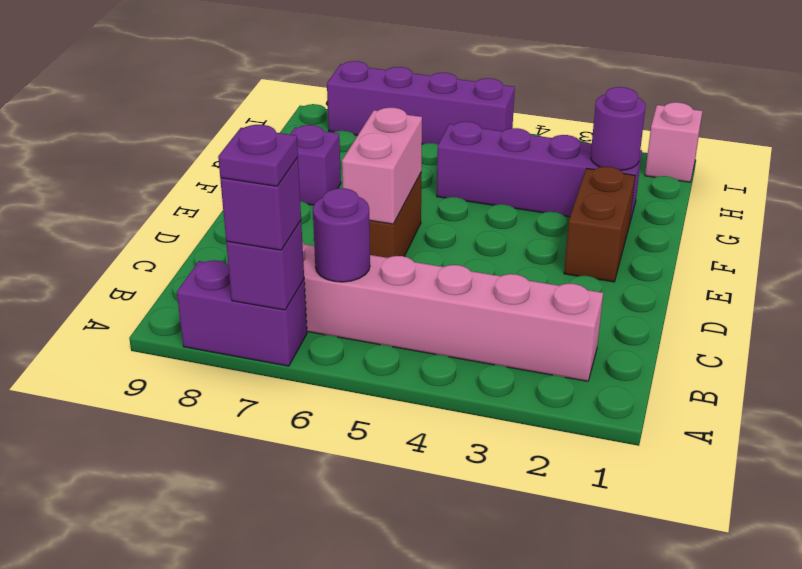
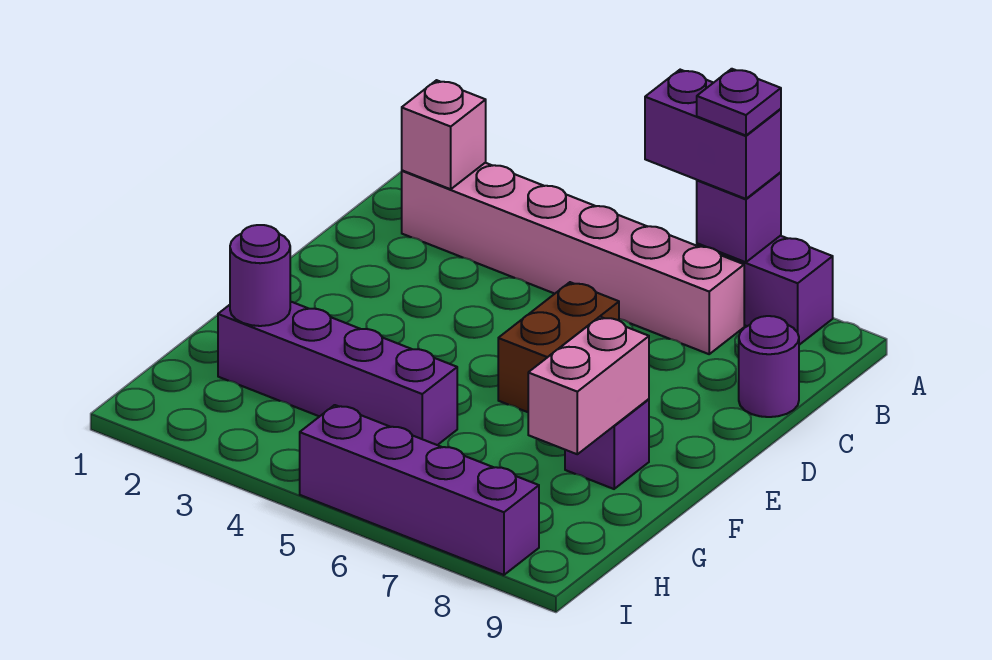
purple brick A7 level 3 -> purple brick A6:A7 level 3
purple round brick B6 level 2 -> purple round brick C9 level 1
pink brick D6:E6 level 2 -> pink brick F8:G8 level 2
brown brick E2:F2 level 1 -> none
pink brick I1 level 1 -> pink brick B2 level 2

